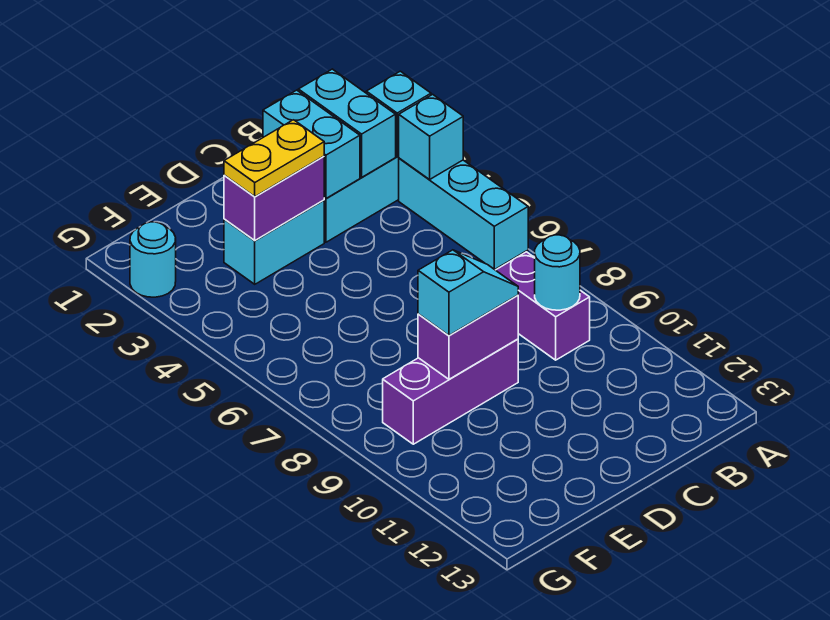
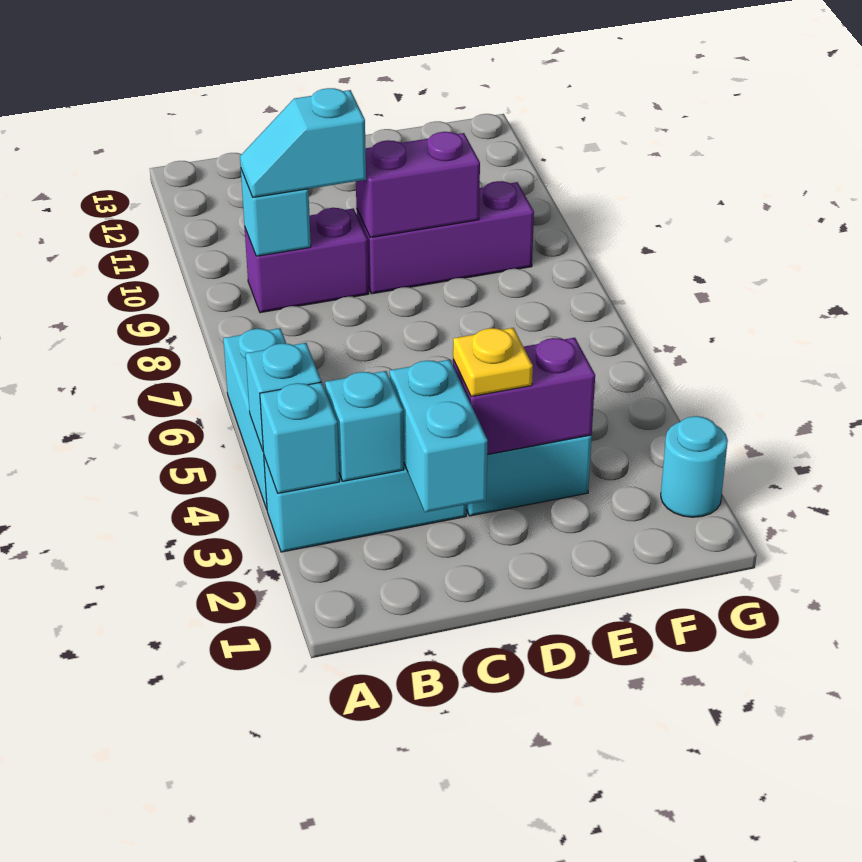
cyan brick B2:B3 level 2 -> cyan brick B3 level 2
purple brick B8:B9 level 1 -> purple brick B9:C9 level 1
cyan round brick B9 level 2 -> cyan brick B9 level 2
yellow plate D3:E3 level 3 -> yellow plate D3 level 3
cyan slope D9:E9 level 3 top E -> cyan slope B9:C9 level 3 top C

